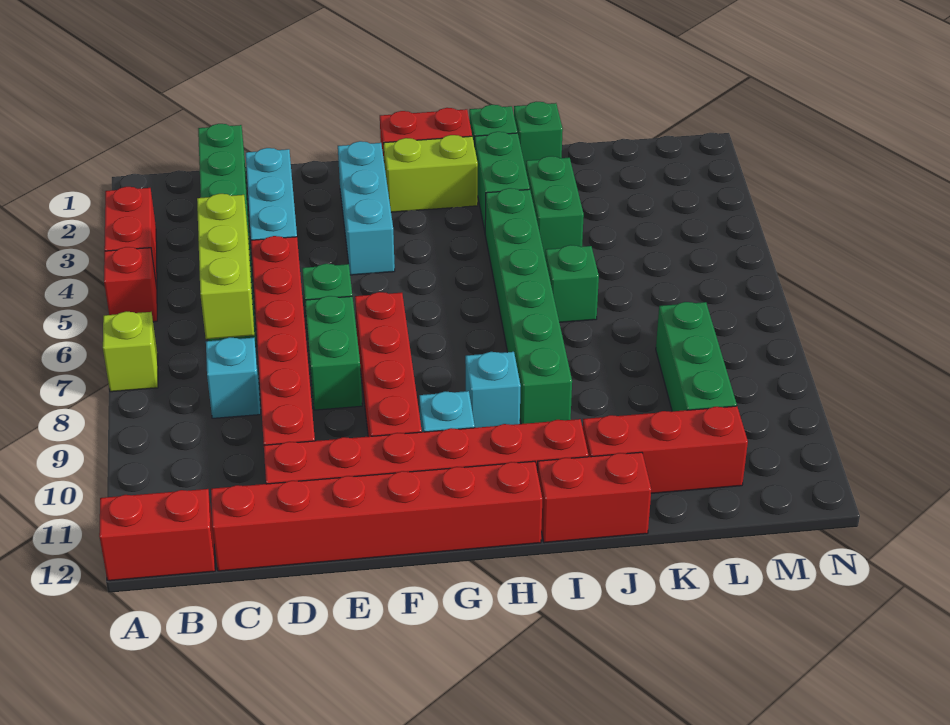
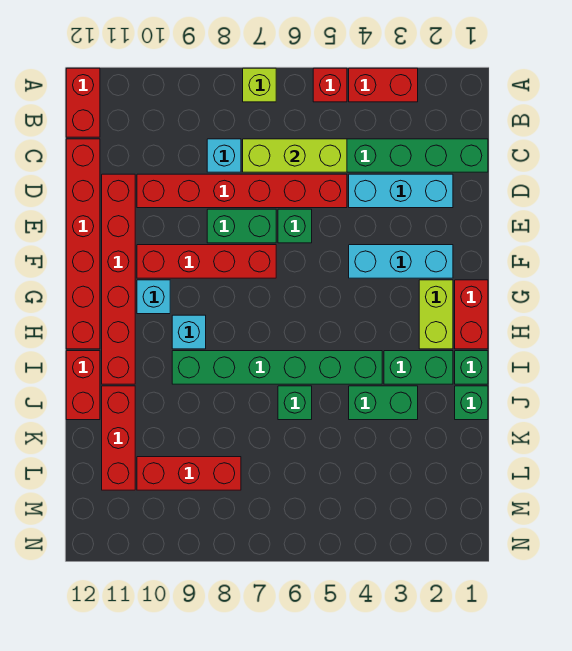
green brick L8:L10 level 1 -> red brick L8:L10 level 1

